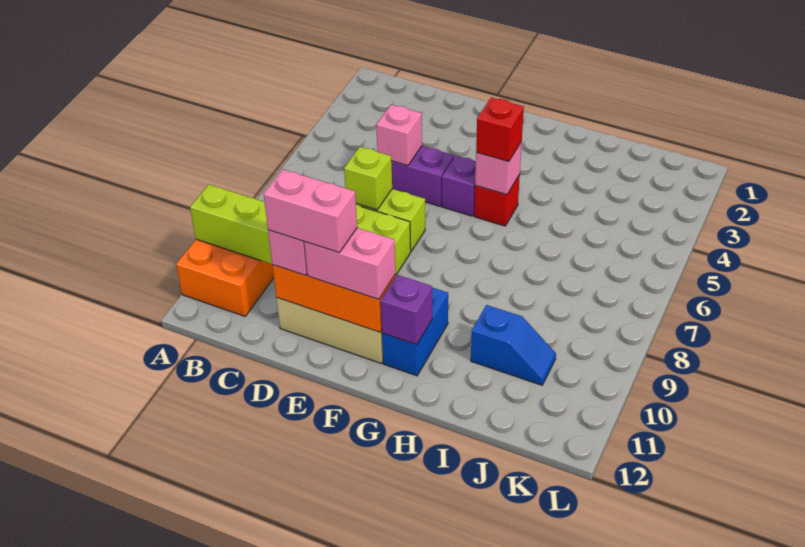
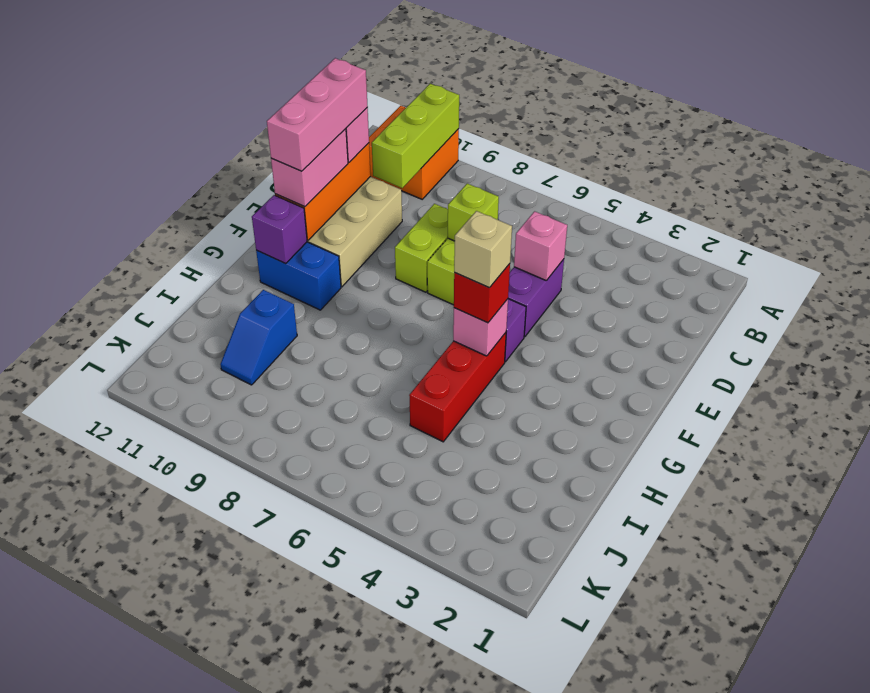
pink brick D11:E11 level 4 -> pink brick D11:F11 level 4
red brick G5 level 1 -> red brick G5:I5 level 1
none -> tan brick G5 level 4

